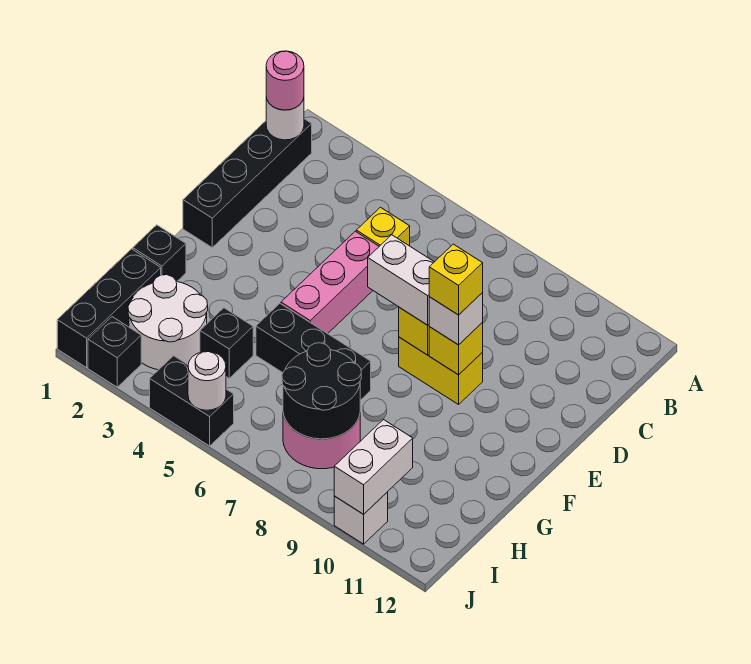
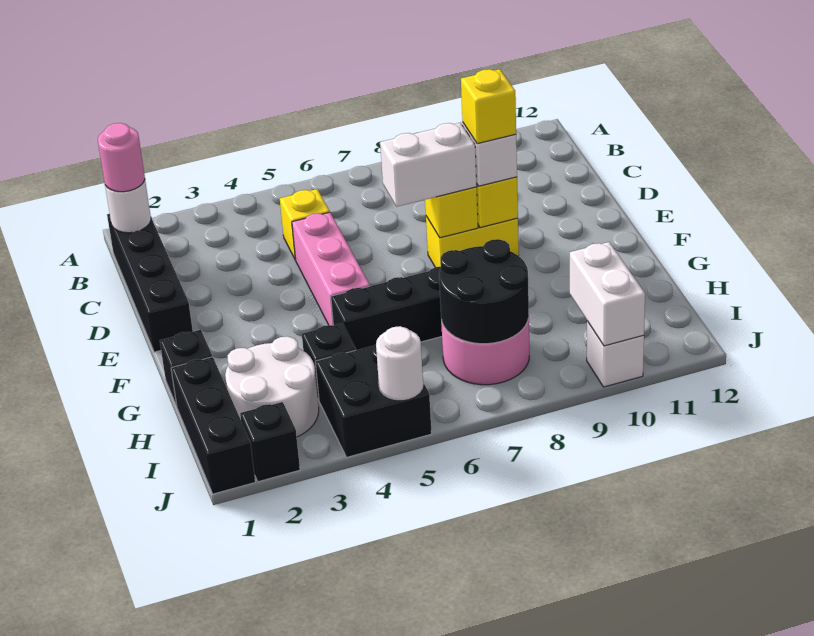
black brick J4:J5 level 1 -> black brick I4:J5 level 1

